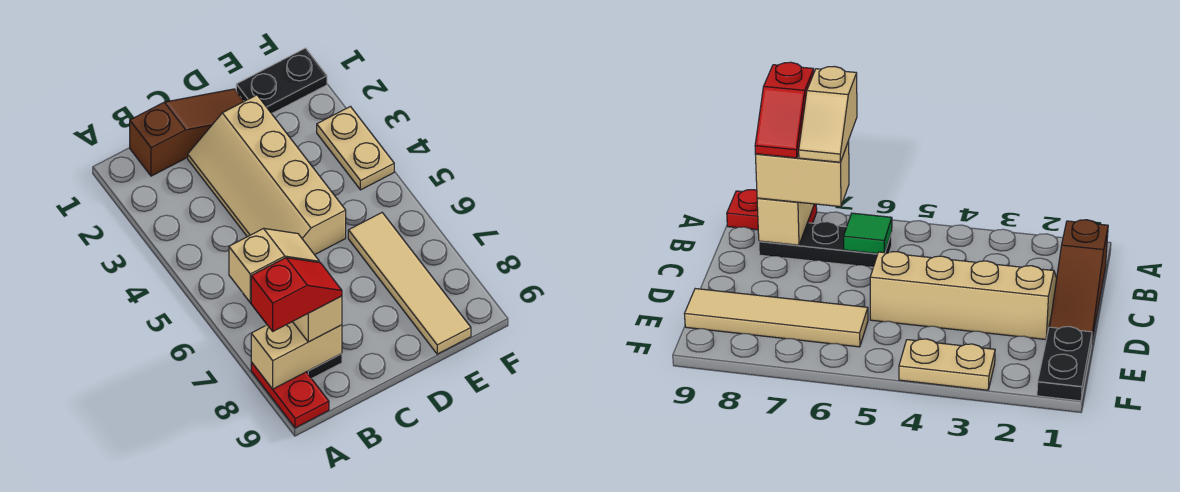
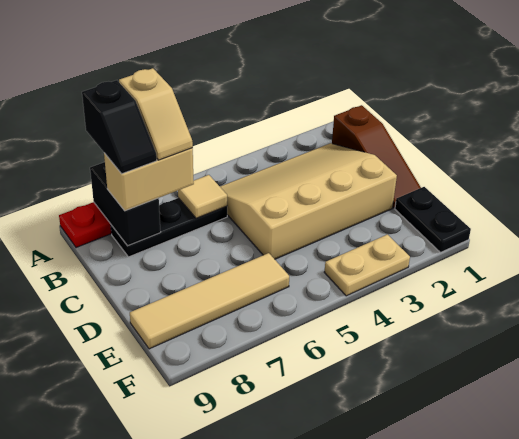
tan brick A8:B8 level 2 -> black brick A8:B8 level 2
red slope A8:B8 level 4 top A -> black slope A8:B8 level 4 top A
green tile B6 level 2 -> tan tile B6 level 2
tan slope C2:D5 level 1 top D -> tan slope B2:D5 level 1 top D

